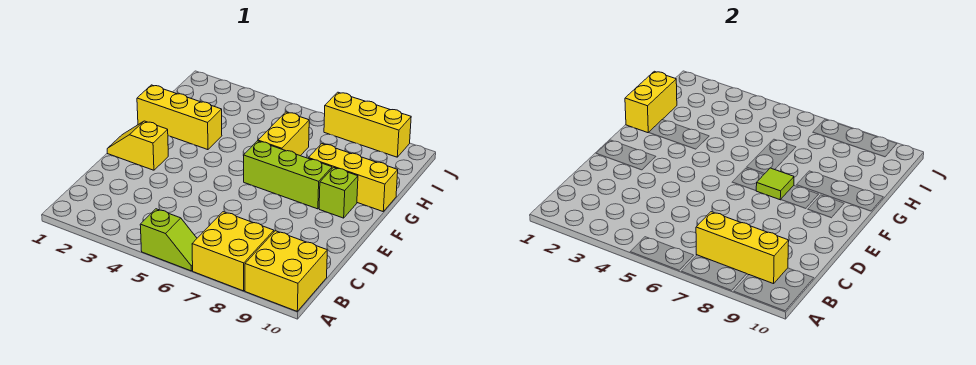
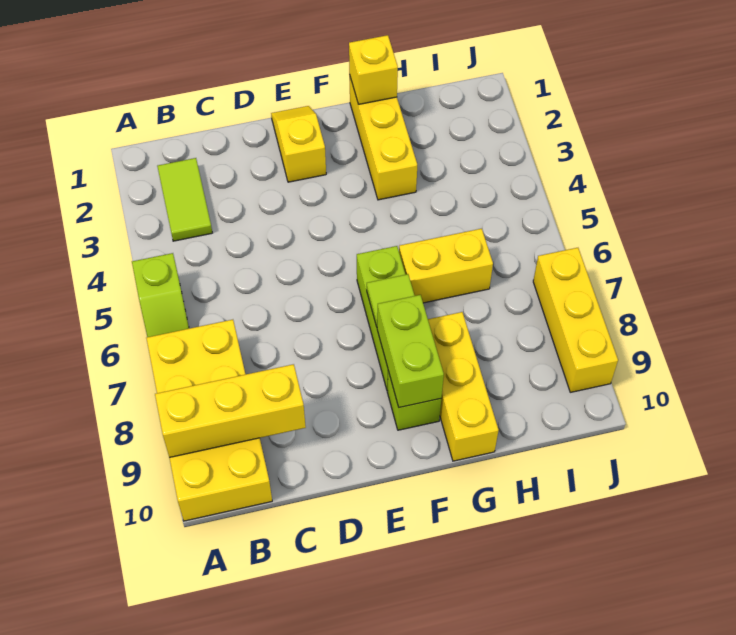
none -> lime tile B2:B3 level 1
yellow brick B7:B9 level 2 -> yellow brick A9:C9 level 2
none -> lime brick F8:F9 level 2
yellow brick G1:H1 level 2 -> yellow brick G1 level 2

